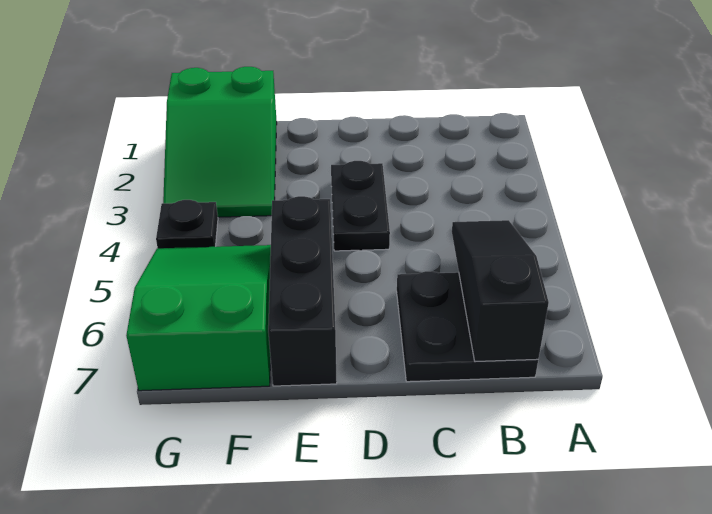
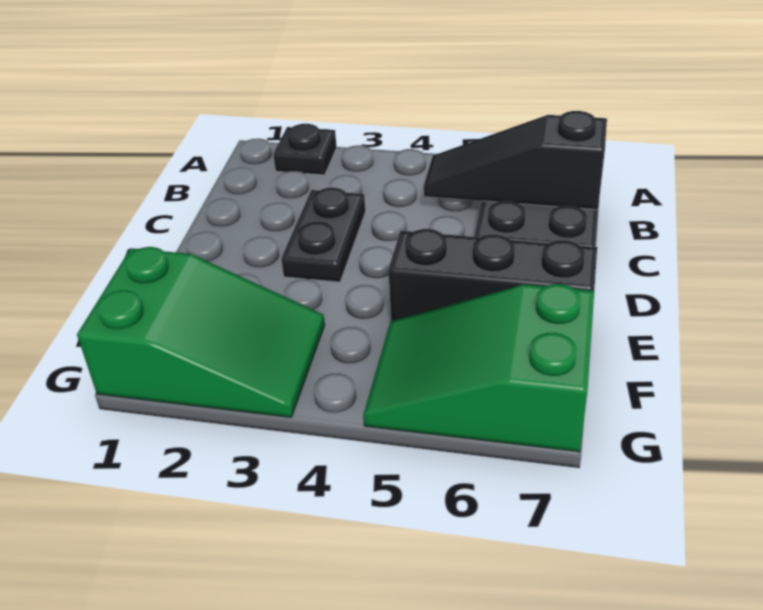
black plate D3:D4 level 1 -> black plate C3:D3 level 1
black plate G4 level 1 -> black plate A2 level 1

